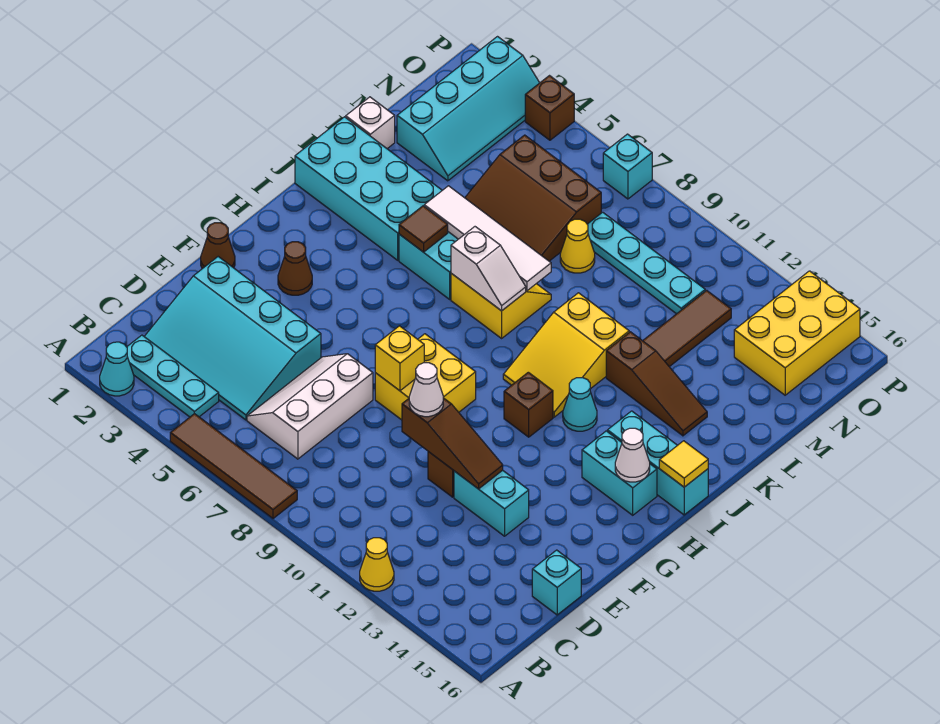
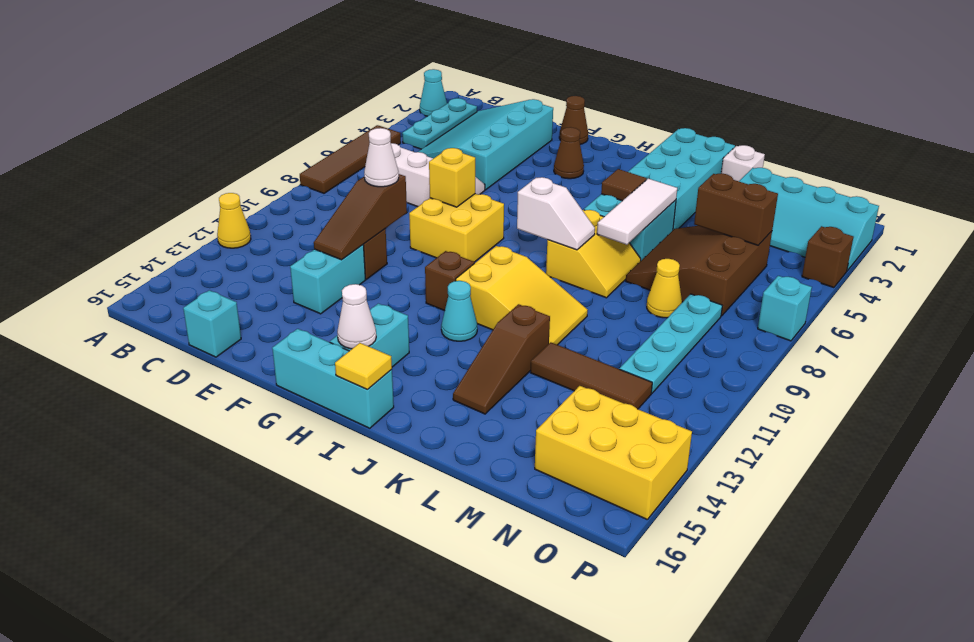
yellow slope I10:K11 level 1 top K -> yellow slope I10:K11 level 1 top I
cyan brick I14:I16 level 1 -> cyan brick G16:I16 level 1
white slope J7:J8 level 2 top 7 -> white slope I8:J8 level 2 top I
white tile K5:K8 level 2 -> white tile K5:K7 level 2
none -> brown brick M5:N5 level 2

